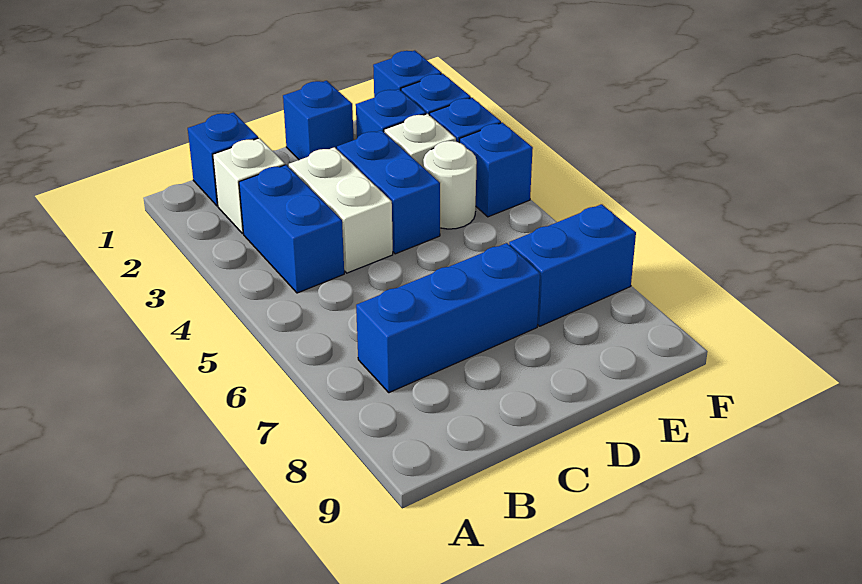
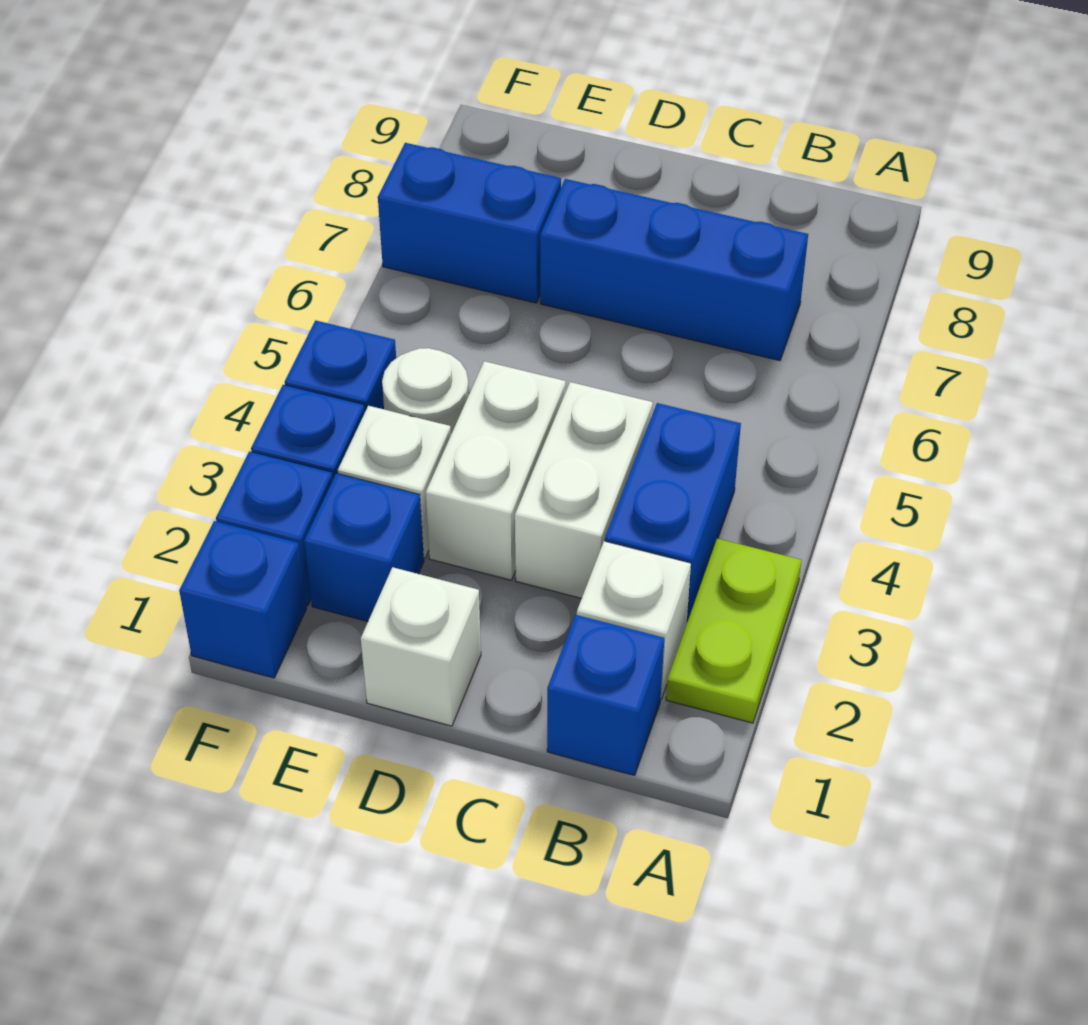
none -> lime plate A2:A3 level 1
blue brick D1 level 1 -> white brick D1 level 1
blue brick D3:D4 level 1 -> white brick D3:D4 level 1

